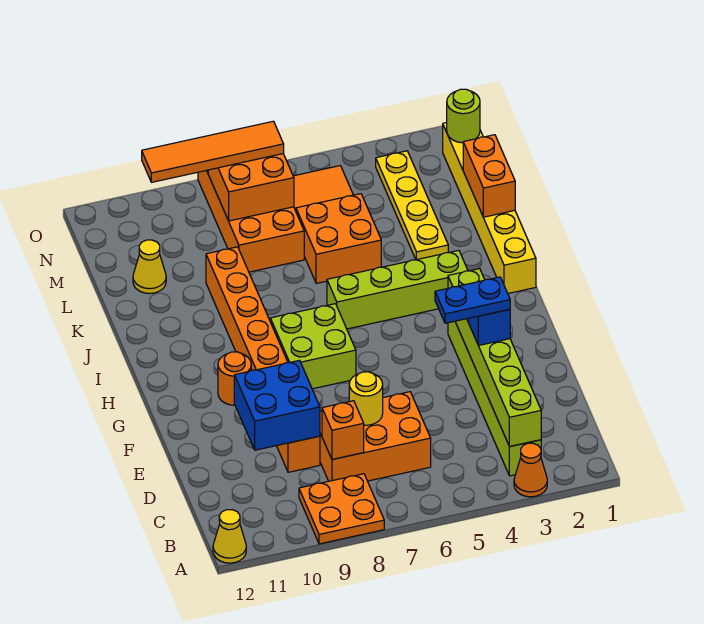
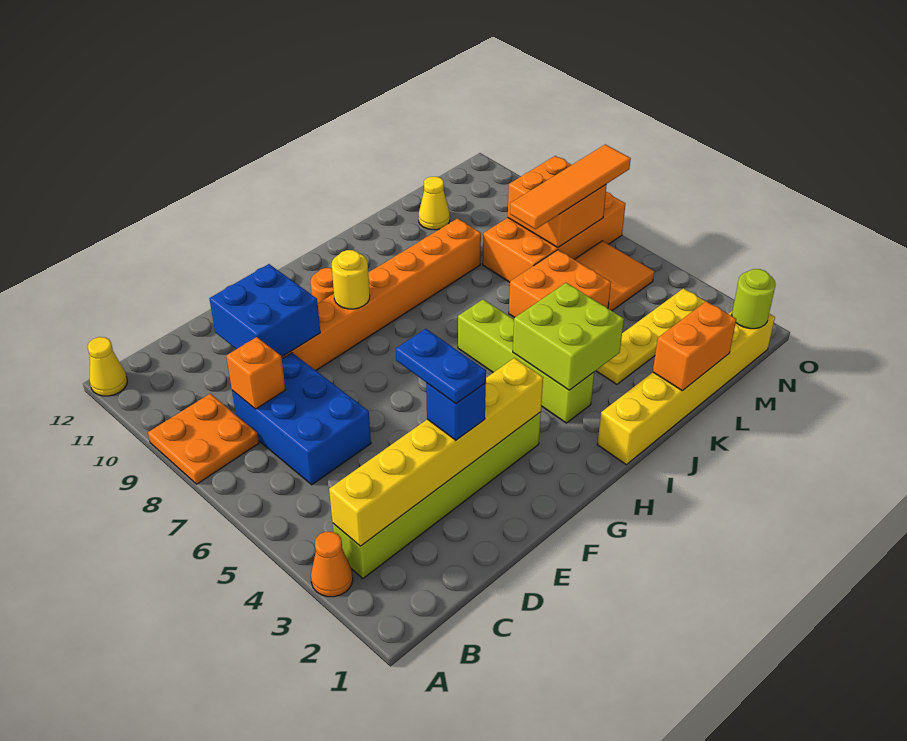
lime brick B3:G3 level 2 -> yellow brick B3:G3 level 2
orange brick C6:D8 level 1 -> blue brick C6:D8 level 1
yellow round brick D7 level 2 -> yellow round brick G9 level 2
lime brick G7:H8 level 1 -> lime brick I3:J4 level 2
orange tile N7:N10 level 3 -> orange tile L7:O7 level 3

